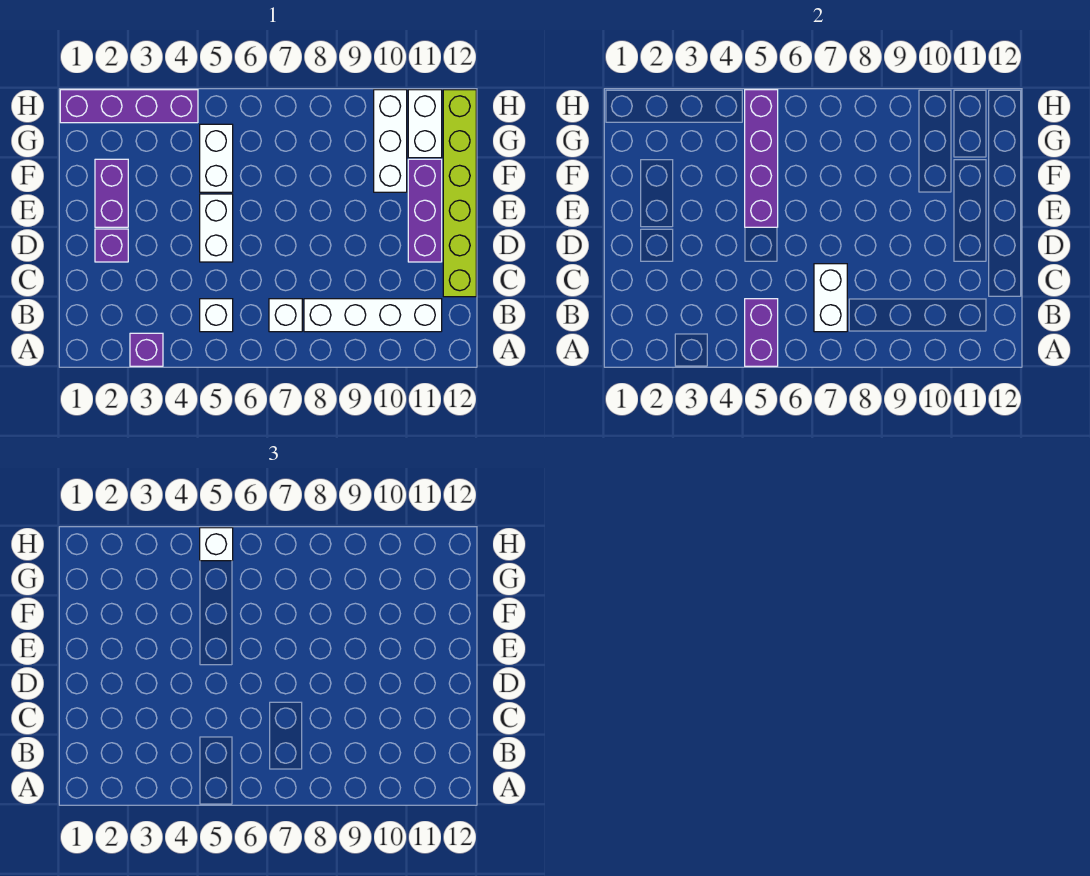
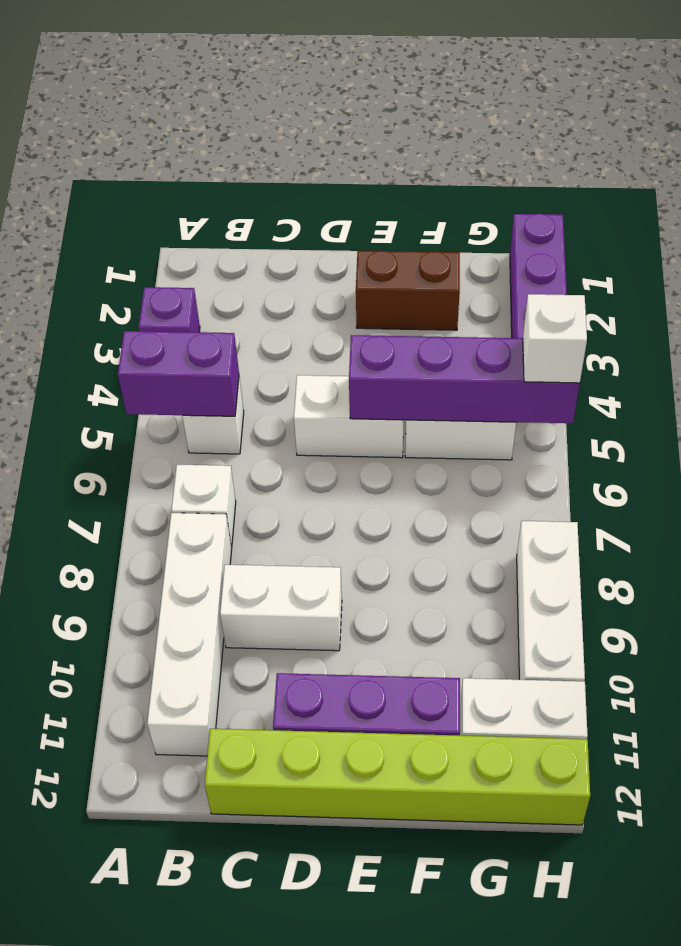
white brick B7:C7 level 2 -> white brick C9:D9 level 1
purple brick D2 level 1 -> none
purple brick E2:F2 level 1 -> brown brick E2:F2 level 1
white brick F10:H10 level 1 -> white brick H8:H10 level 1

